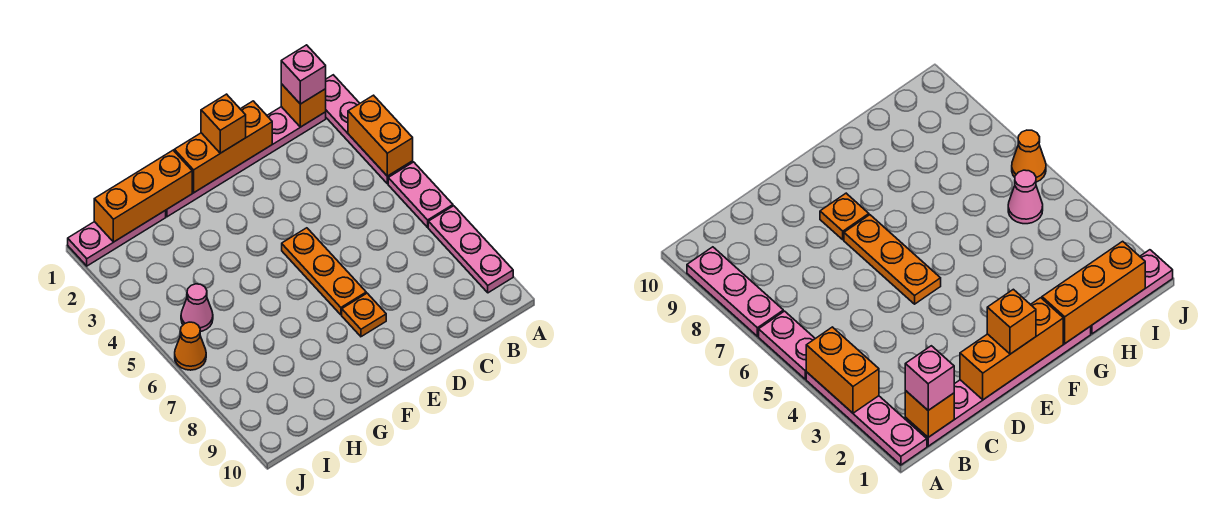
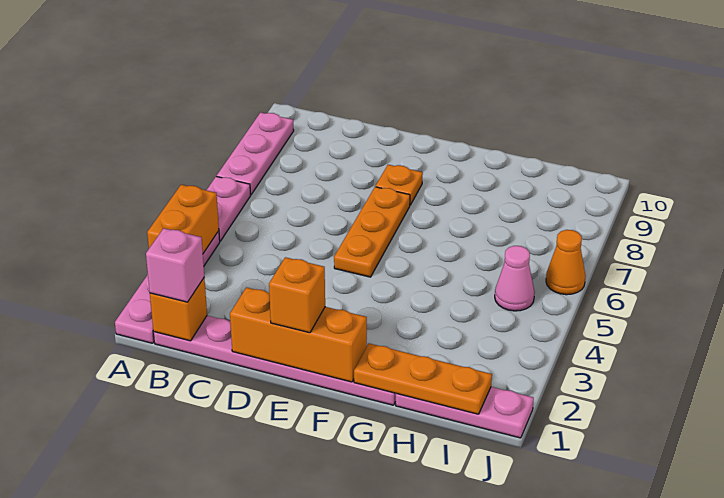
orange brick G1:I1 level 2 -> orange plate G1:I1 level 2

